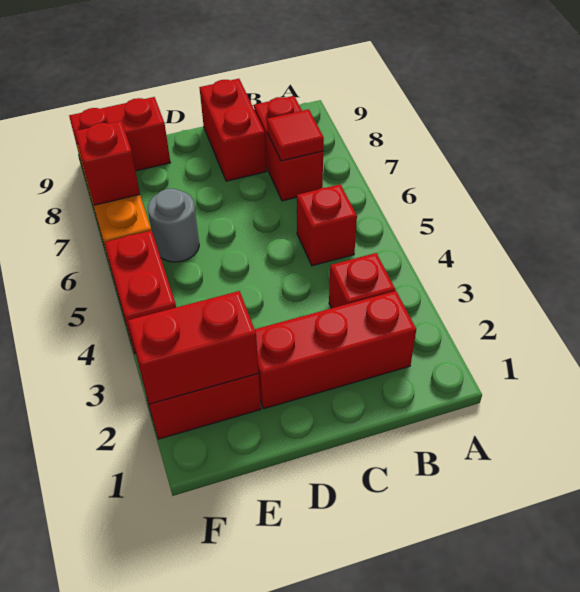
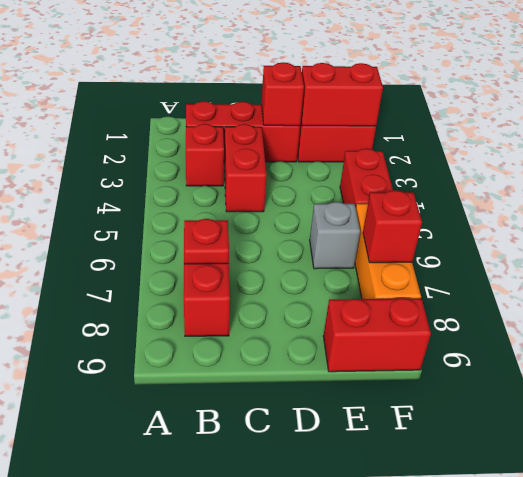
red brick B5 level 1 -> red brick D2 level 2
red tile B7 level 2 -> red plate B7 level 2
red brick C8:C9 level 1 -> red brick C3:C4 level 1
grey round brick E6 level 1 -> grey brick E6 level 1

